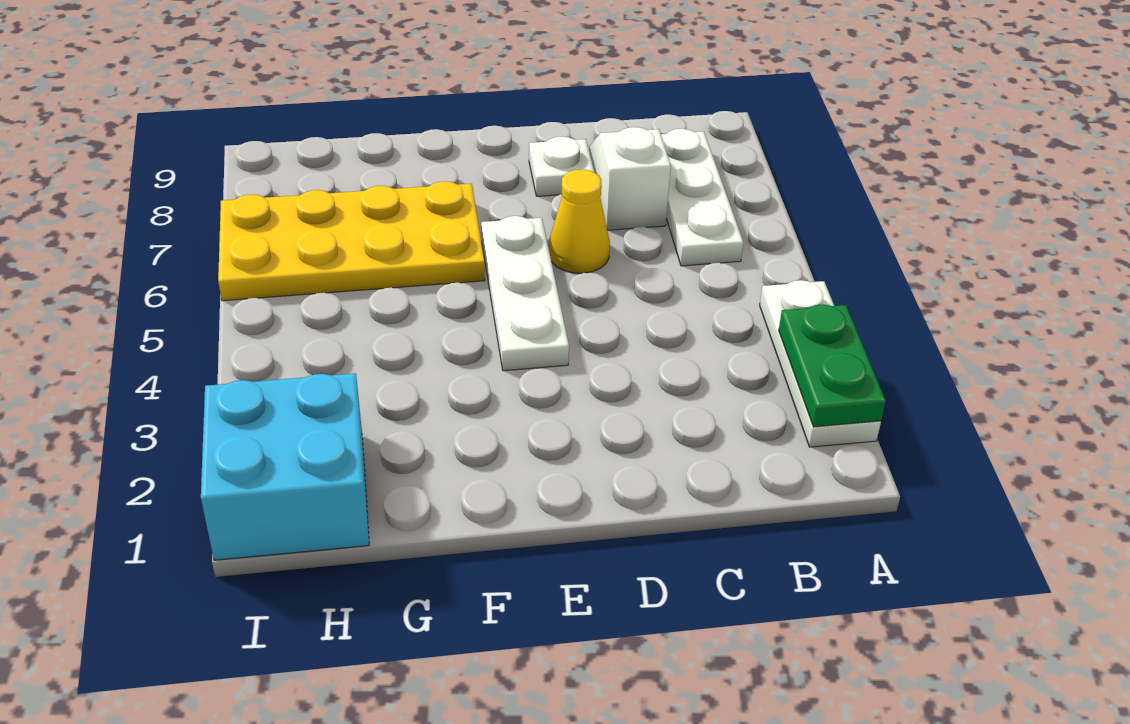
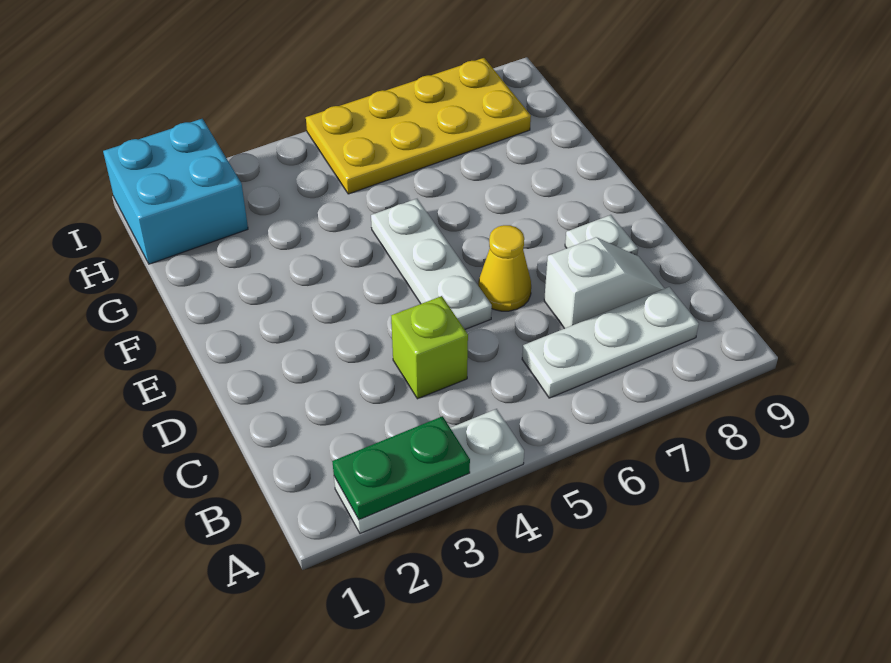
none -> lime brick C4 level 1
white plate E4:E6 level 1 -> white plate D5:F5 level 1
yellow plate F6:I7 level 1 -> yellow plate H5:I8 level 1

